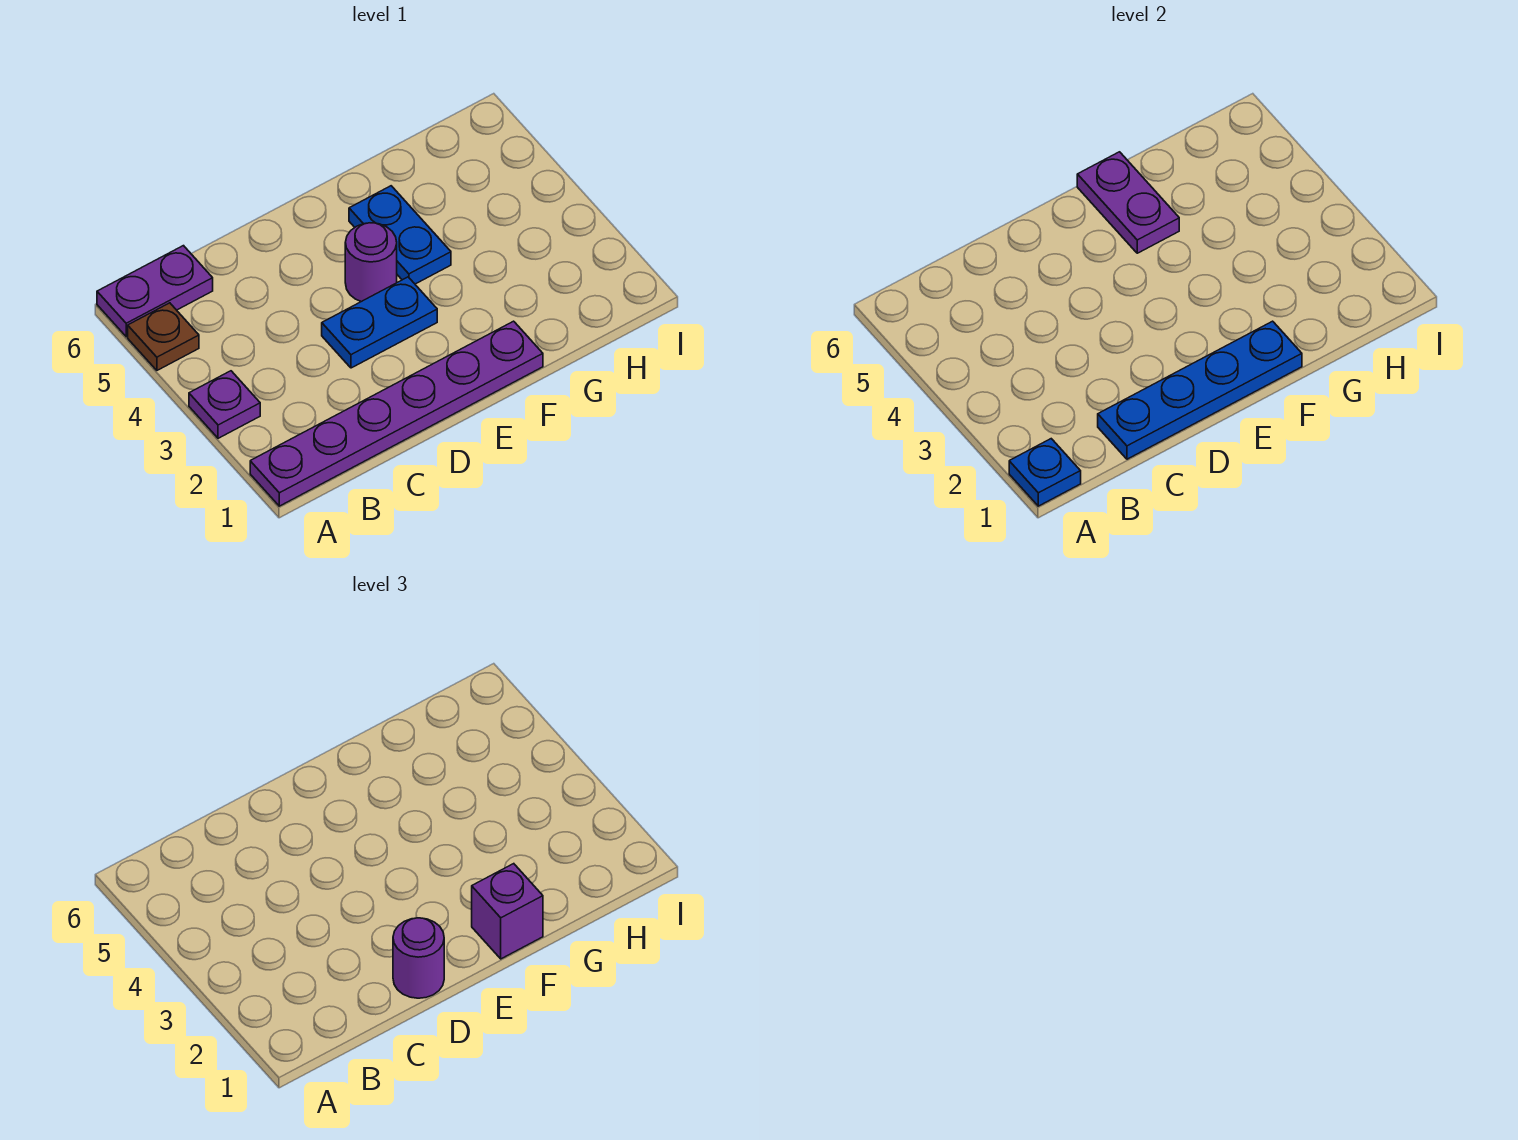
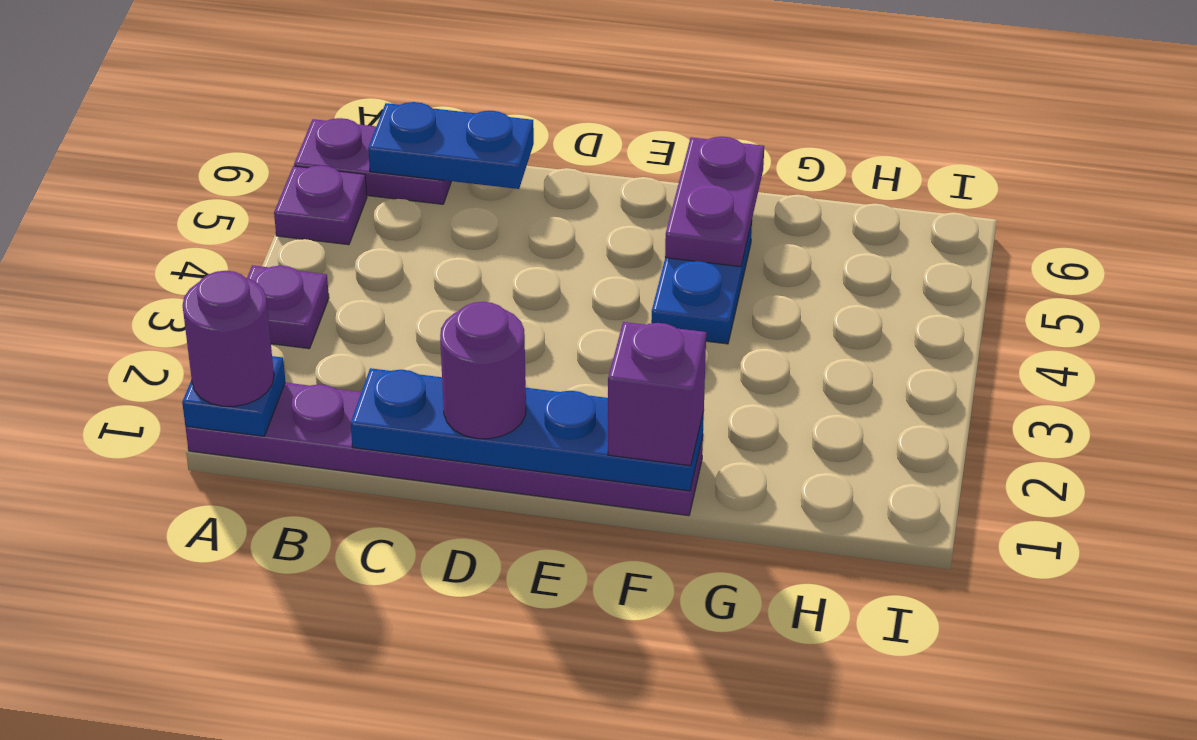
brown plate A5 level 1 -> purple plate A5 level 1
blue plate D3:E3 level 1 -> blue plate B6:C6 level 2
purple round brick E4 level 1 -> purple round brick A1 level 3

